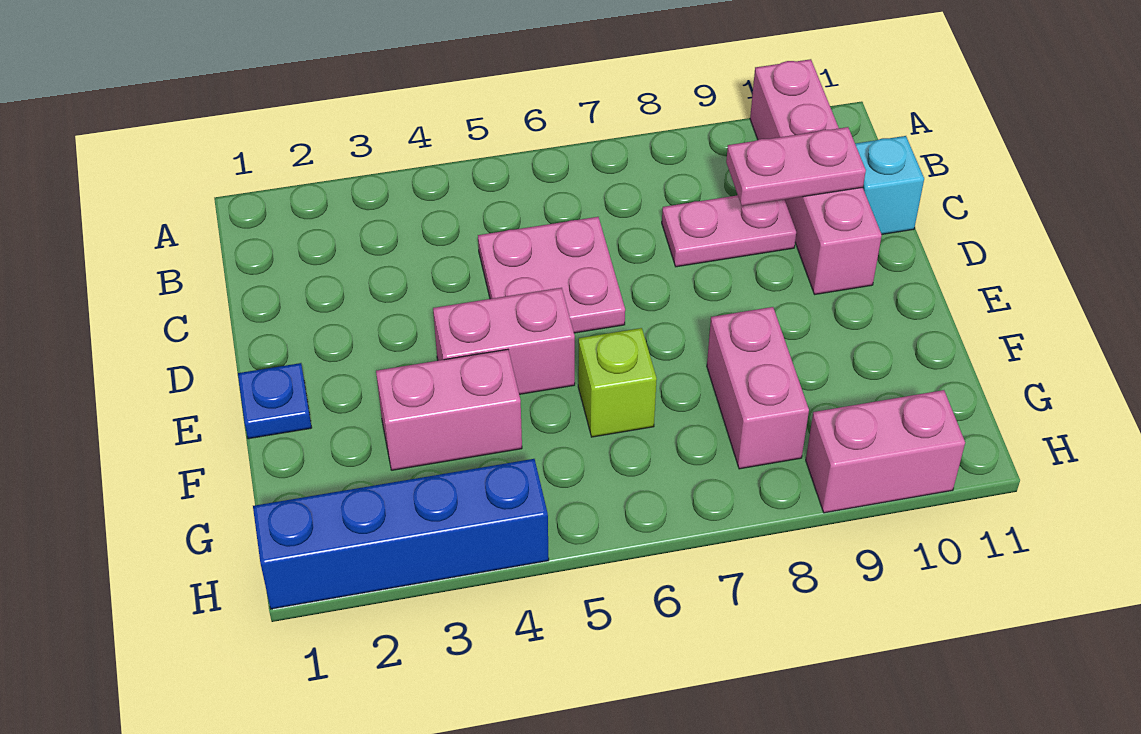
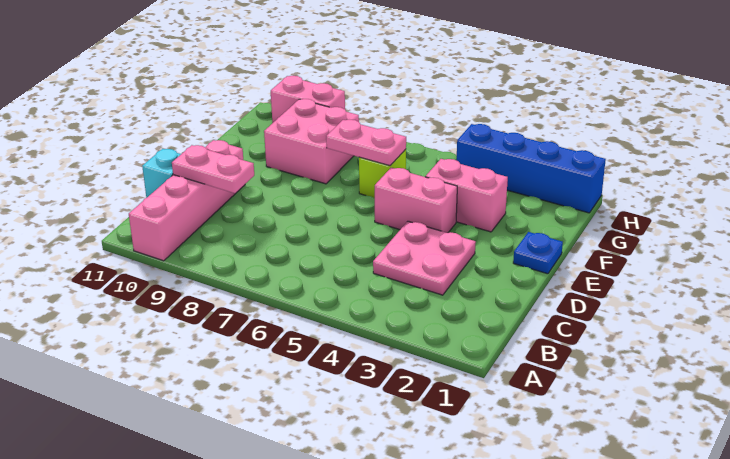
pink plate C5:D6 level 1 -> pink plate C3:D4 level 1
pink plate C8:C9 level 1 -> pink plate F6:F7 level 2
pink brick F8:G8 level 1 -> pink brick F8:G9 level 1

